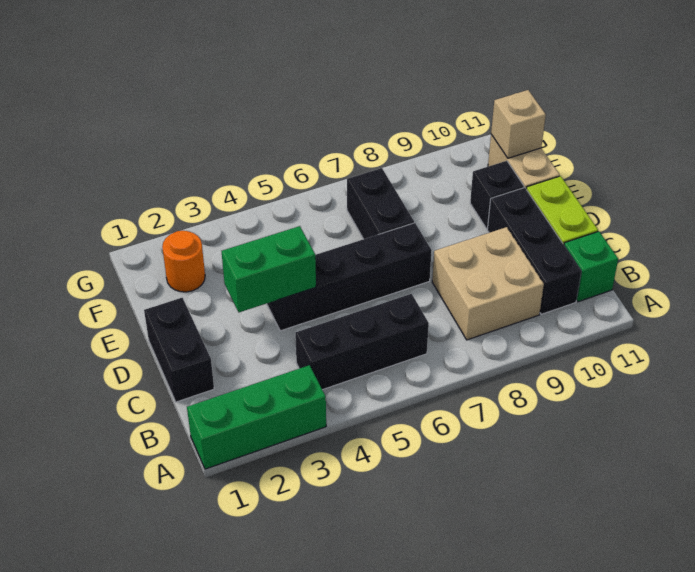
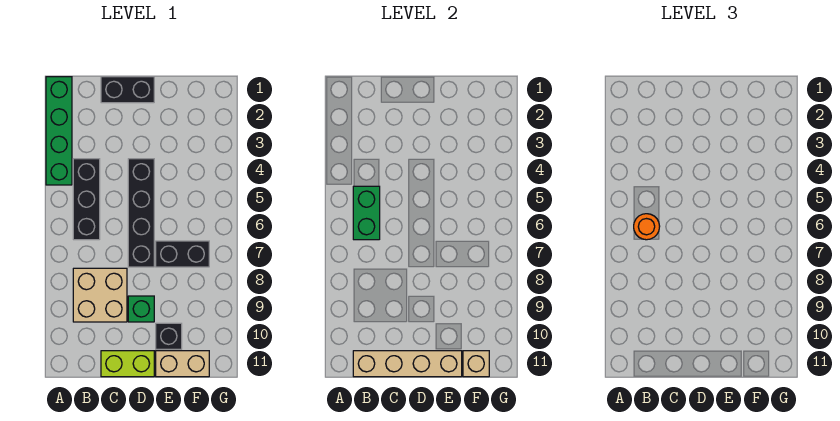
green brick A1:A3 level 1 -> green brick A1:A4 level 1
black brick B10:D10 level 1 -> none
green brick B11 level 1 -> green brick D9 level 1
none -> tan brick B11:E11 level 2
green brick D3:D4 level 2 -> green brick B5:B6 level 2
orange round brick F2 level 1 -> orange round brick B6 level 3

